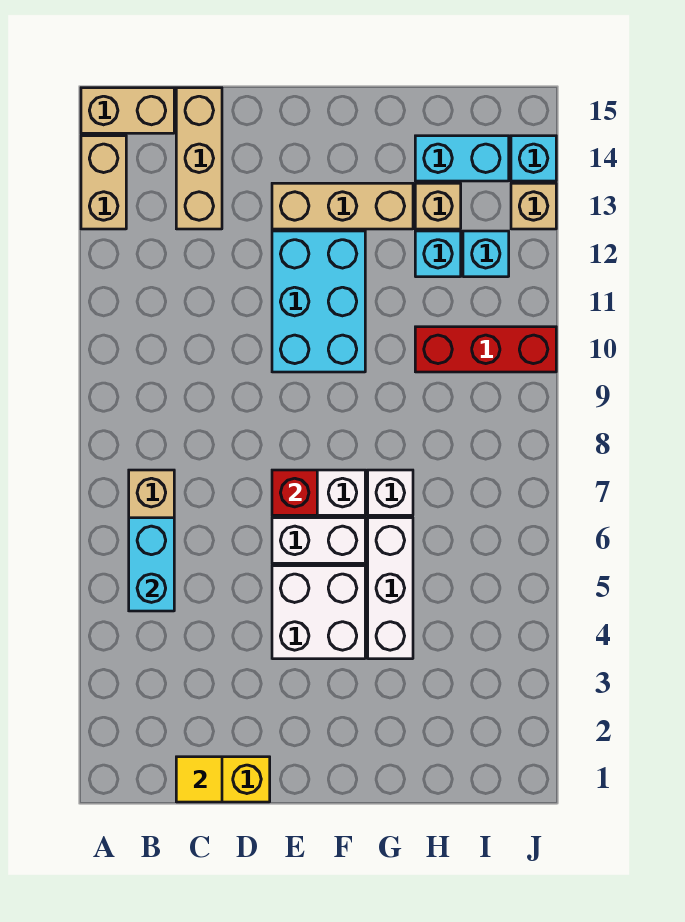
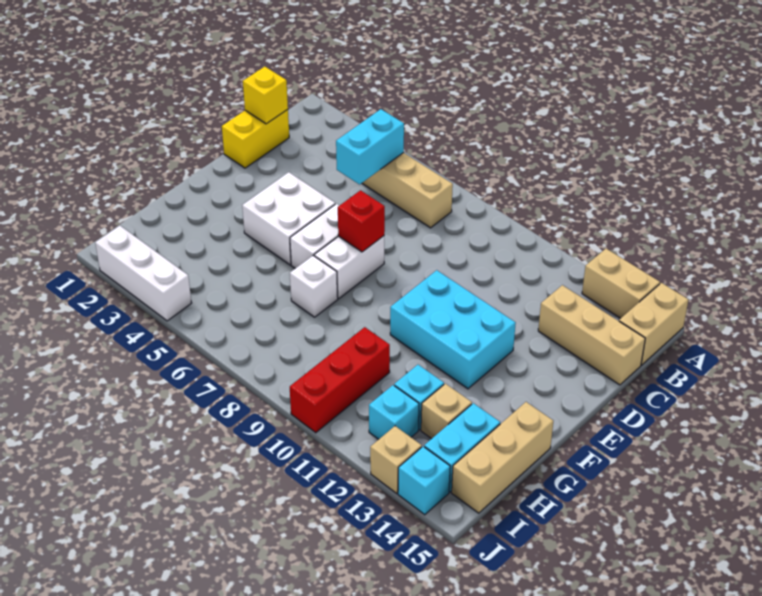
cyan brick B5:B6 level 2 -> cyan brick B5:C5 level 2
yellow tile C1 level 2 -> yellow brick C1 level 2
tan brick E13:G13 level 1 -> tan brick G15:I15 level 1
white brick G4:G6 level 1 -> white brick J2:J4 level 1

